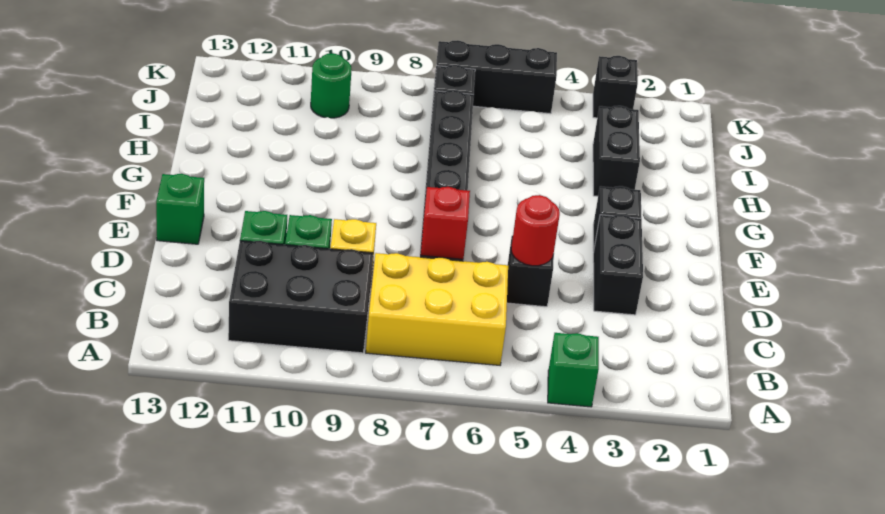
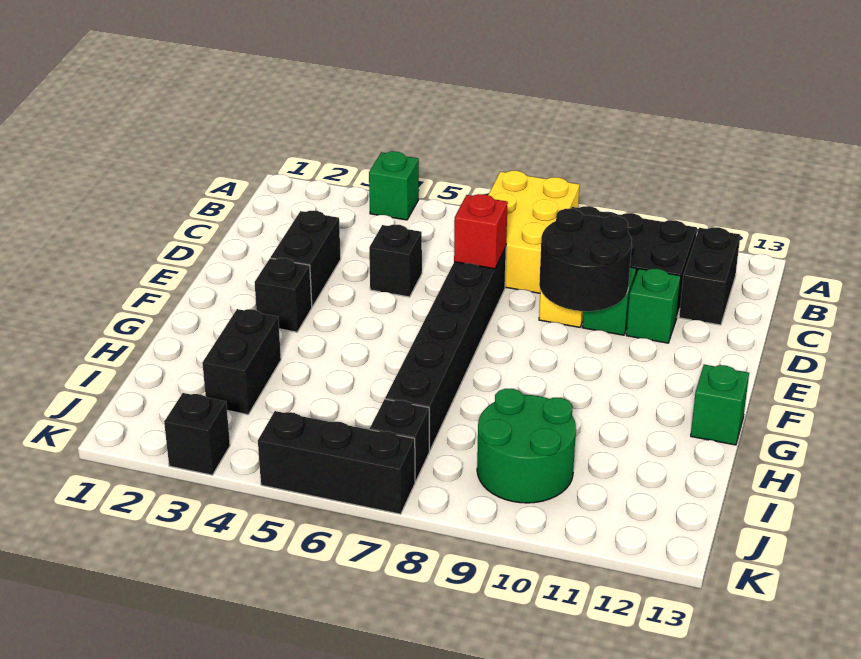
yellow brick B6:C8 level 1 -> yellow brick A7:C8 level 1
none -> black brick B12:C12 level 1
red round brick D5 level 2 -> none
none -> black round brick D9:E10 level 2
green brick E13 level 1 -> green brick G13 level 1
green round brick J10 level 1 -> green round brick I9:J10 level 1

